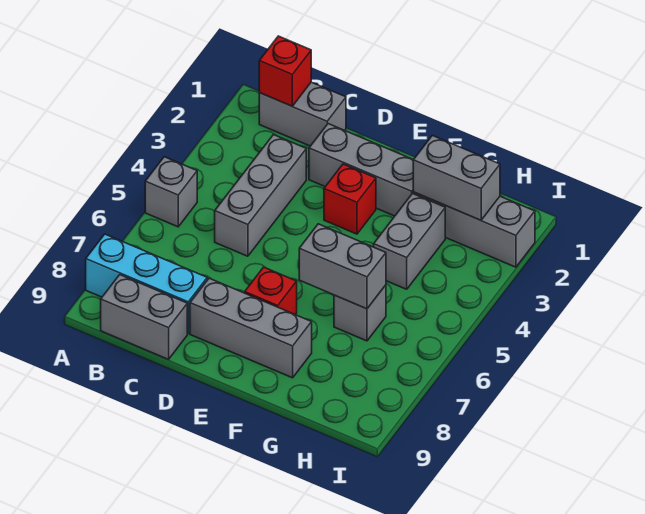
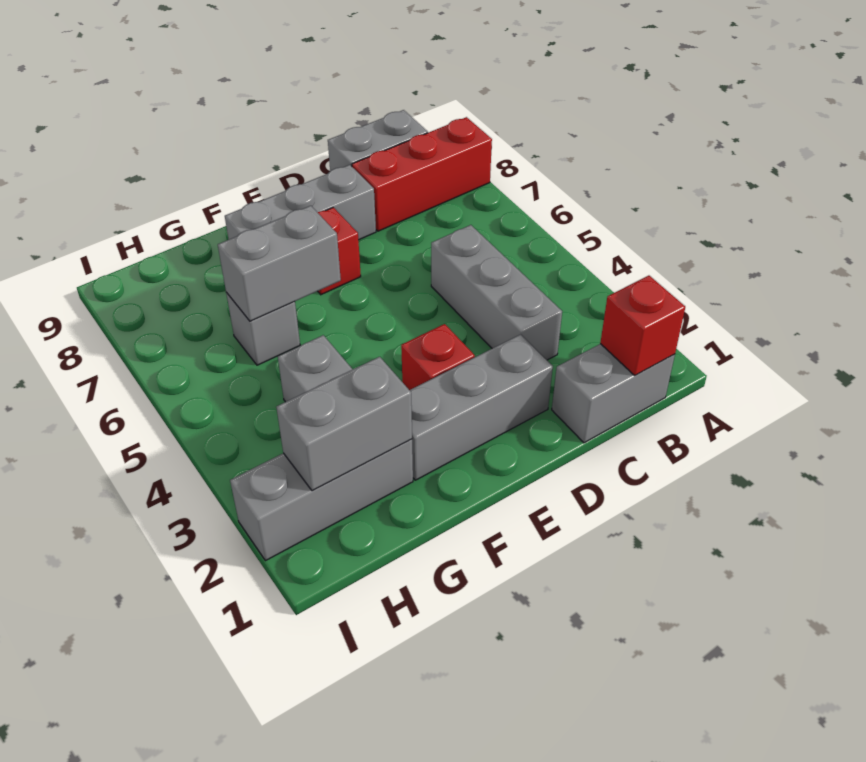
grey brick A5 level 1 -> none
cyan brick A8:C8 level 1 -> red brick A8:C8 level 1

